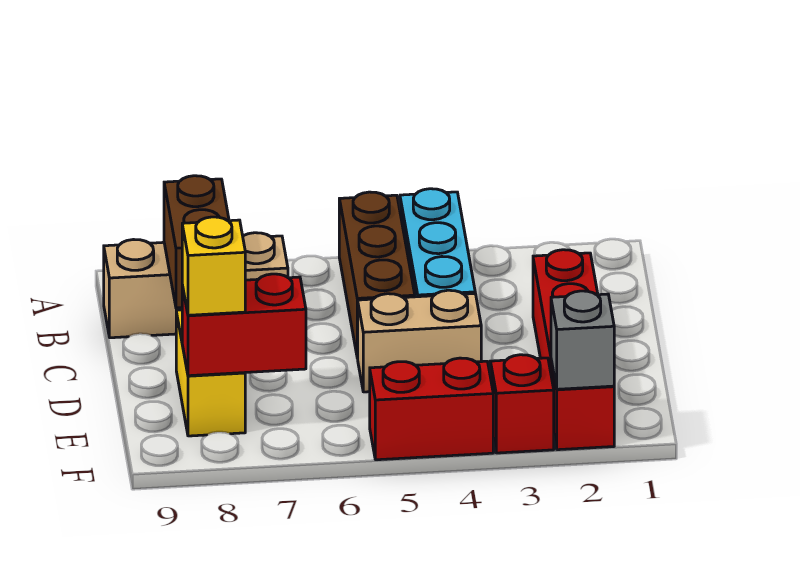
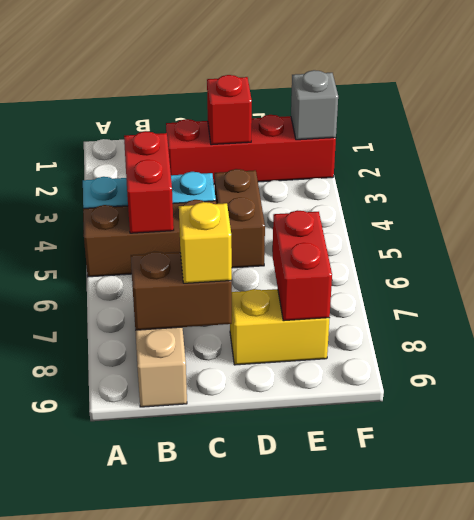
tan brick D4:D5 level 1 -> brown brick D4:D5 level 1
yellow brick E8 level 3 -> yellow brick C8 level 3
red brick F3 level 1 -> red brick D2 level 2
red brick F4:F5 level 1 -> red brick B4:B5 level 2

